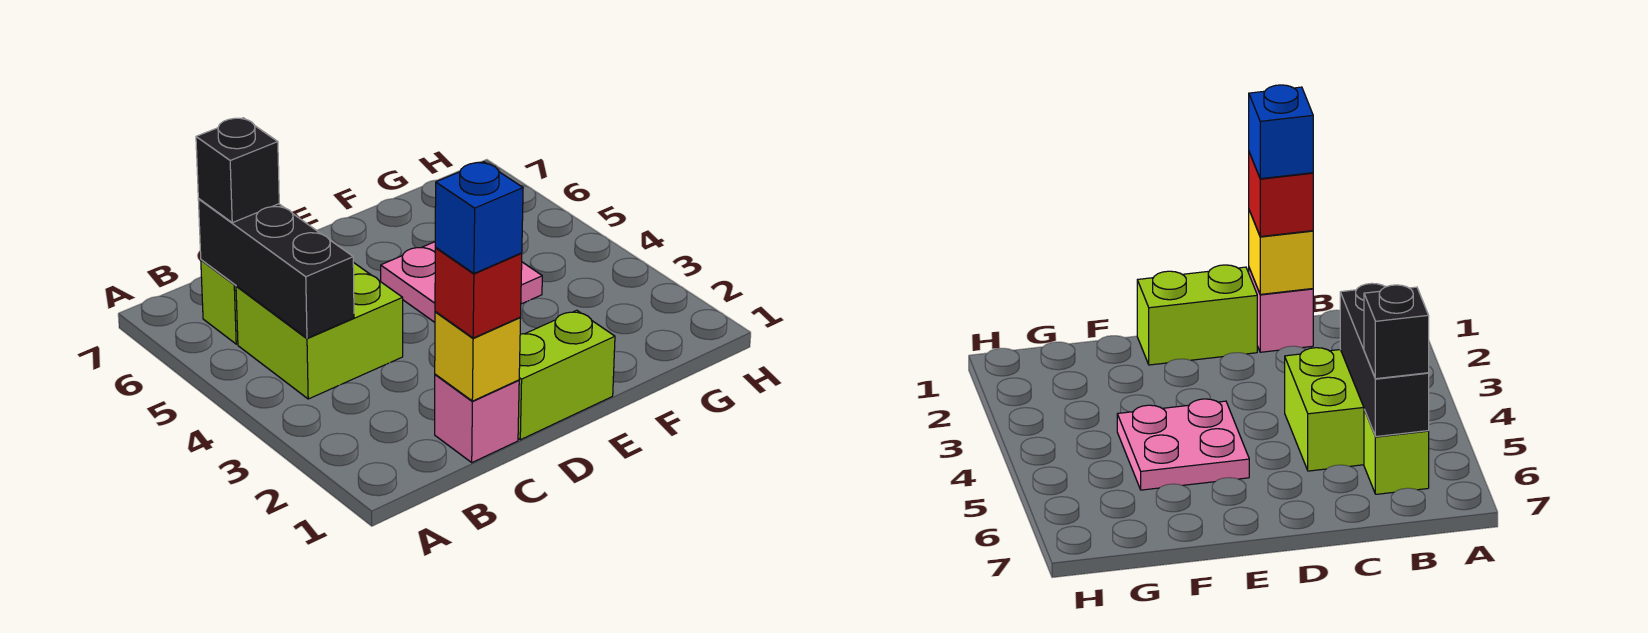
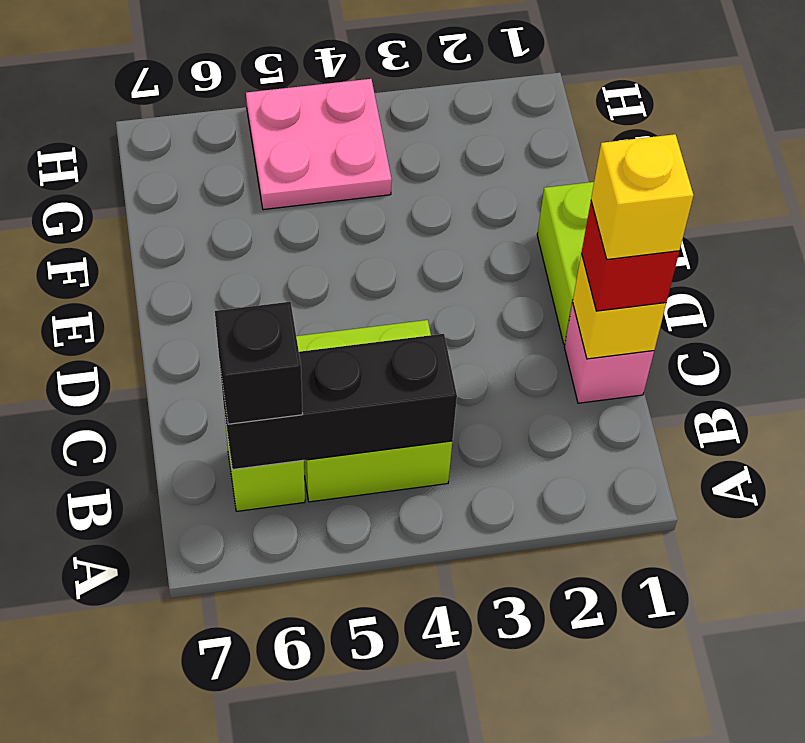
blue brick C1 level 4 -> yellow brick C1 level 4
pink plate E4:F5 level 1 -> pink plate G4:H5 level 1

